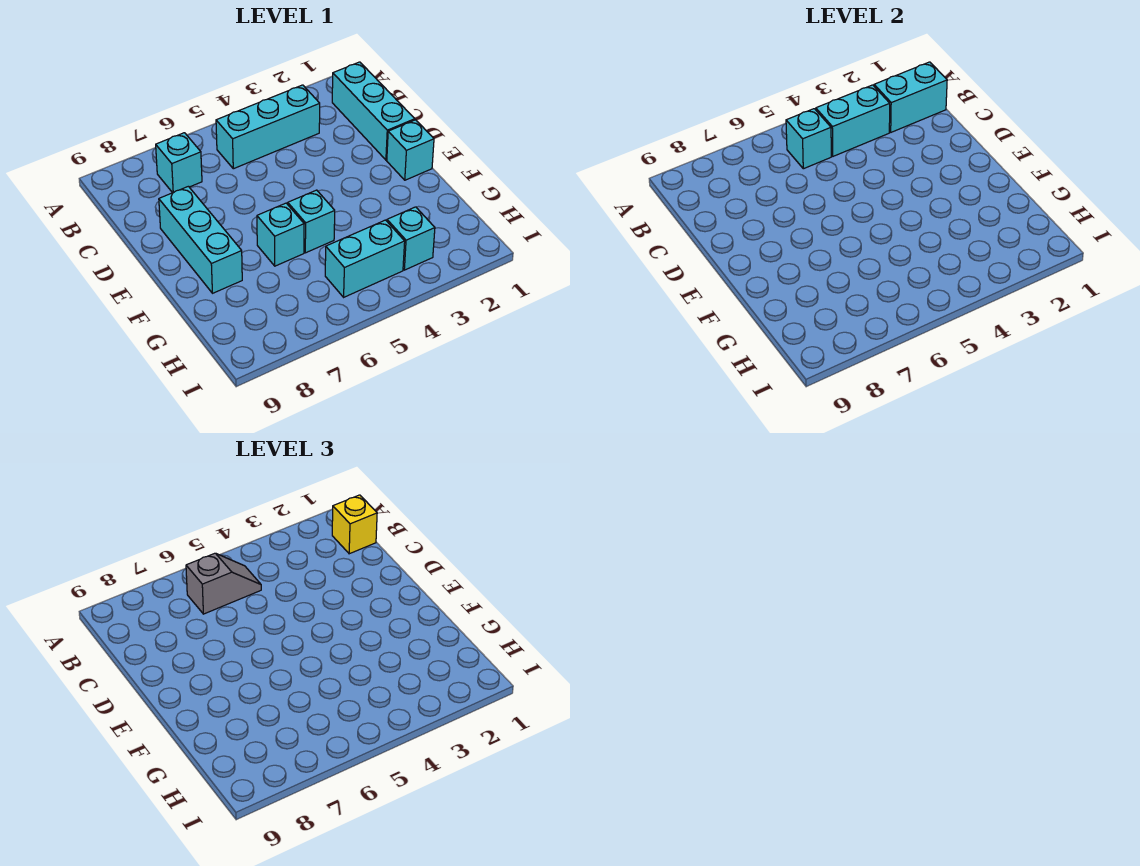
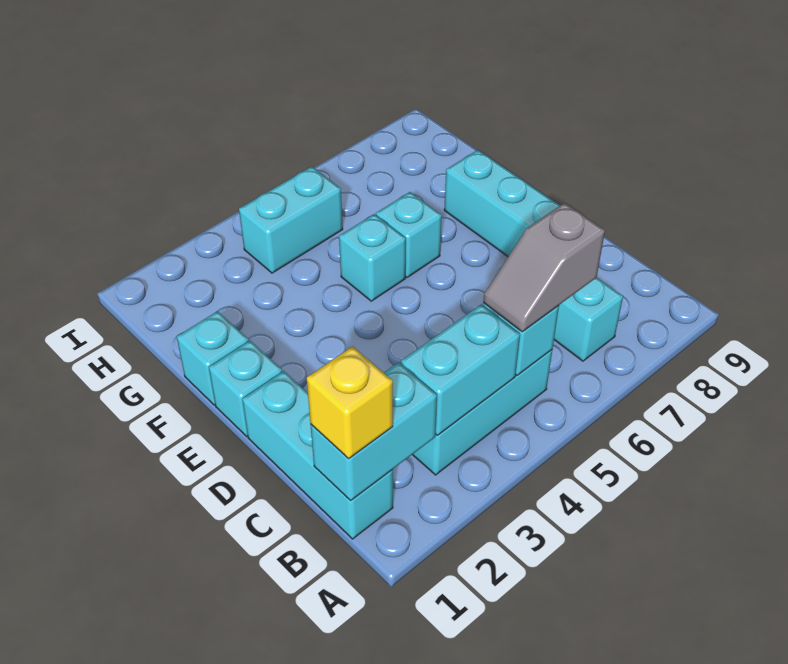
cyan brick H3 level 1 -> cyan brick F1 level 1

